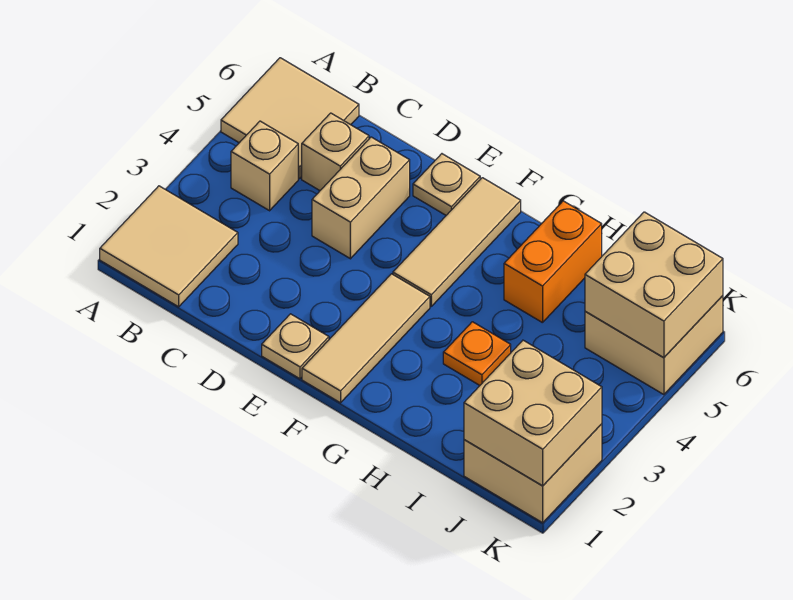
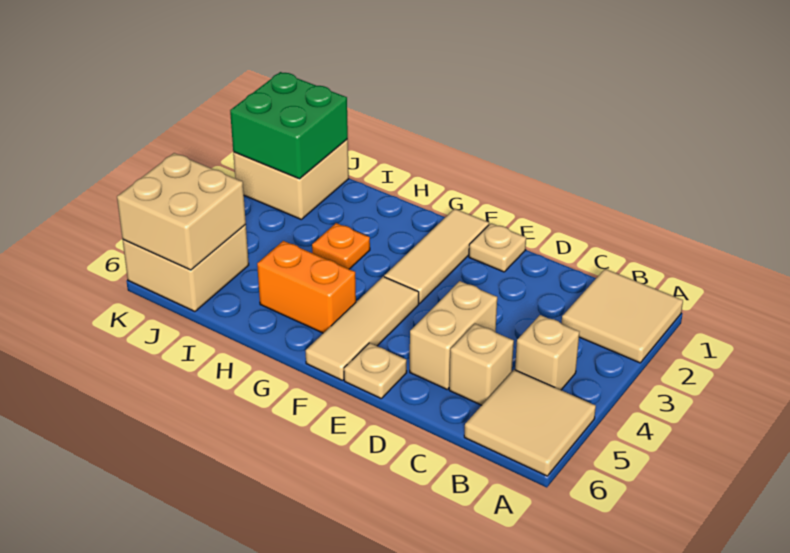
orange brick H5:H6 level 1 -> orange brick G5:H5 level 1
tan brick J1:K2 level 2 -> green brick J1:K2 level 2

